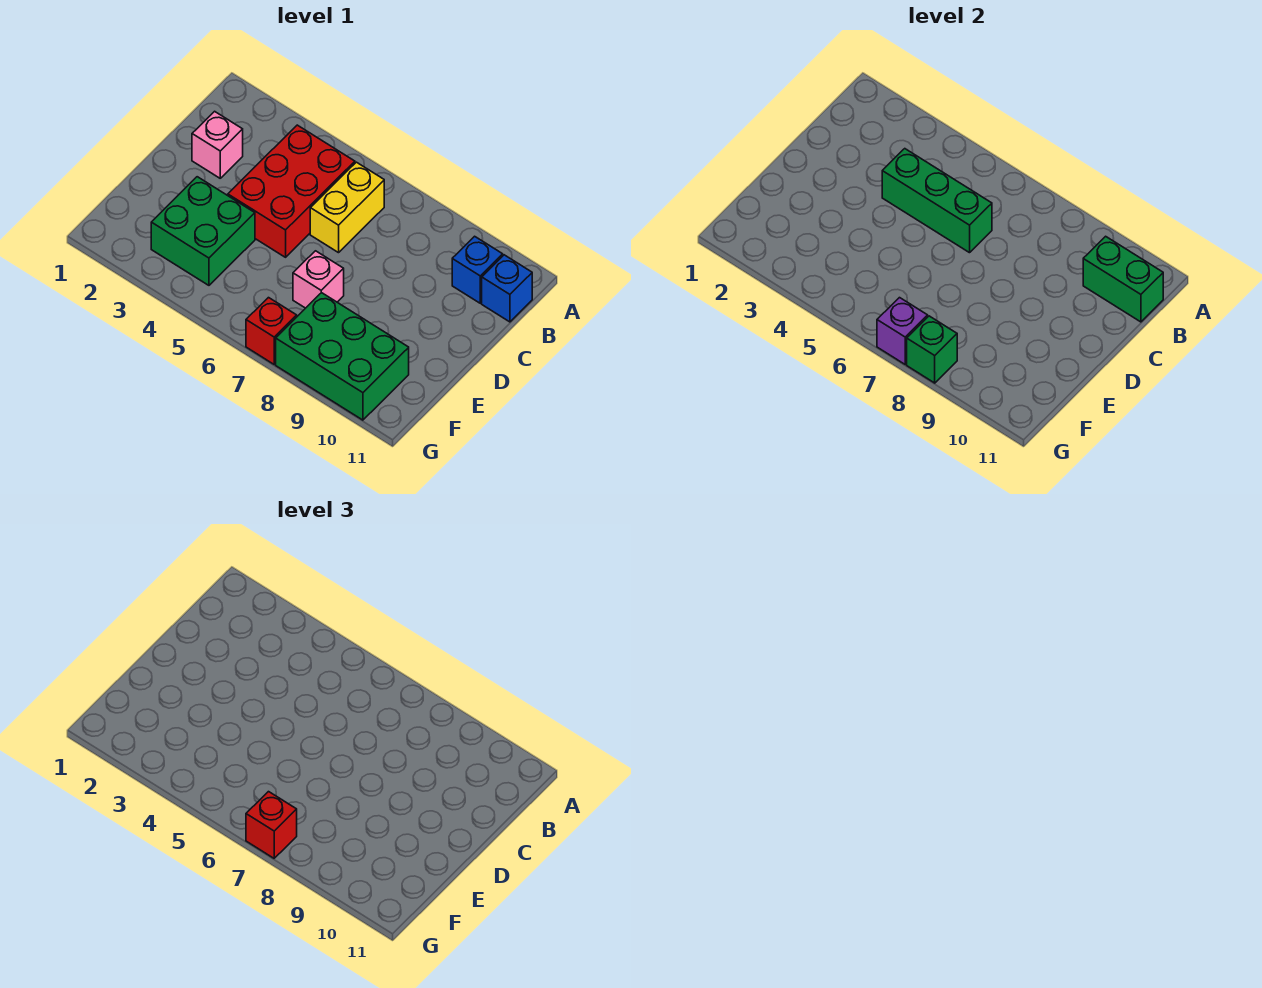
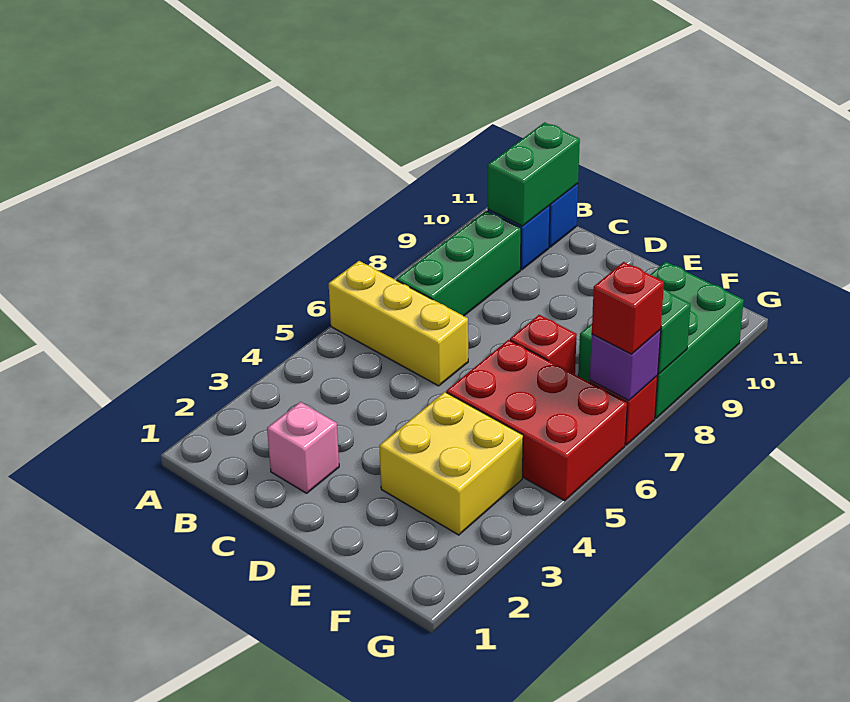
red brick B4:D5 level 1 -> red brick E5:G6 level 1
yellow brick B6:C6 level 1 -> yellow brick A6:C6 level 1
green brick C4:C6 level 2 -> green brick B7:B9 level 1
green brick E3:F4 level 1 -> yellow brick E3:F4 level 1
pink brick E7 level 1 -> red brick E7 level 1

